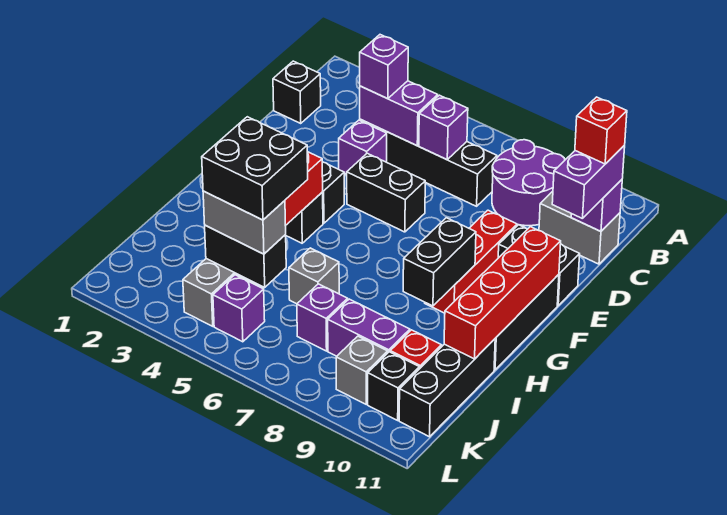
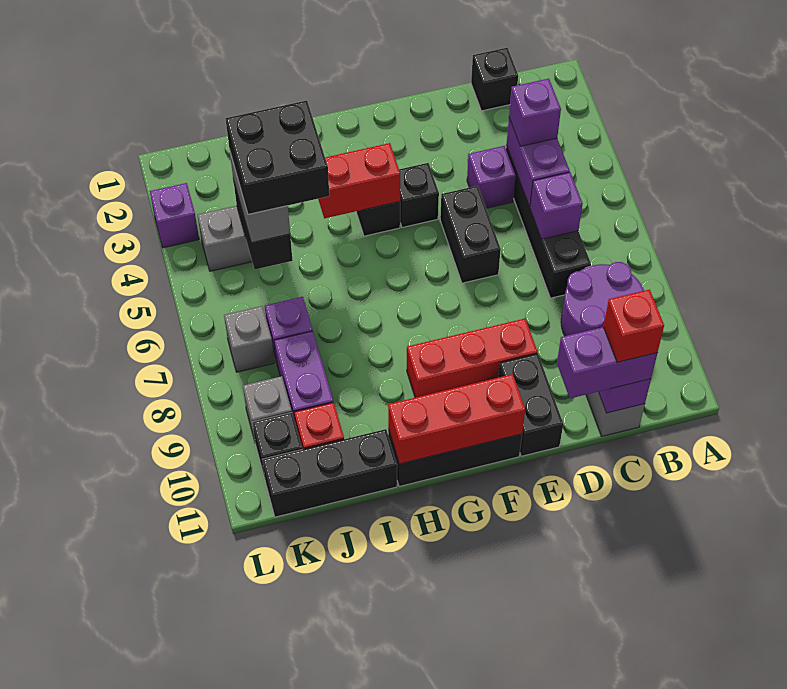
red brick F11:I11 level 2 -> red brick F11:H11 level 2
black brick G9:H9 level 2 -> none
grey brick I6 level 1 -> grey brick K7 level 1
purple brick K5 level 1 -> purple brick L3 level 1

